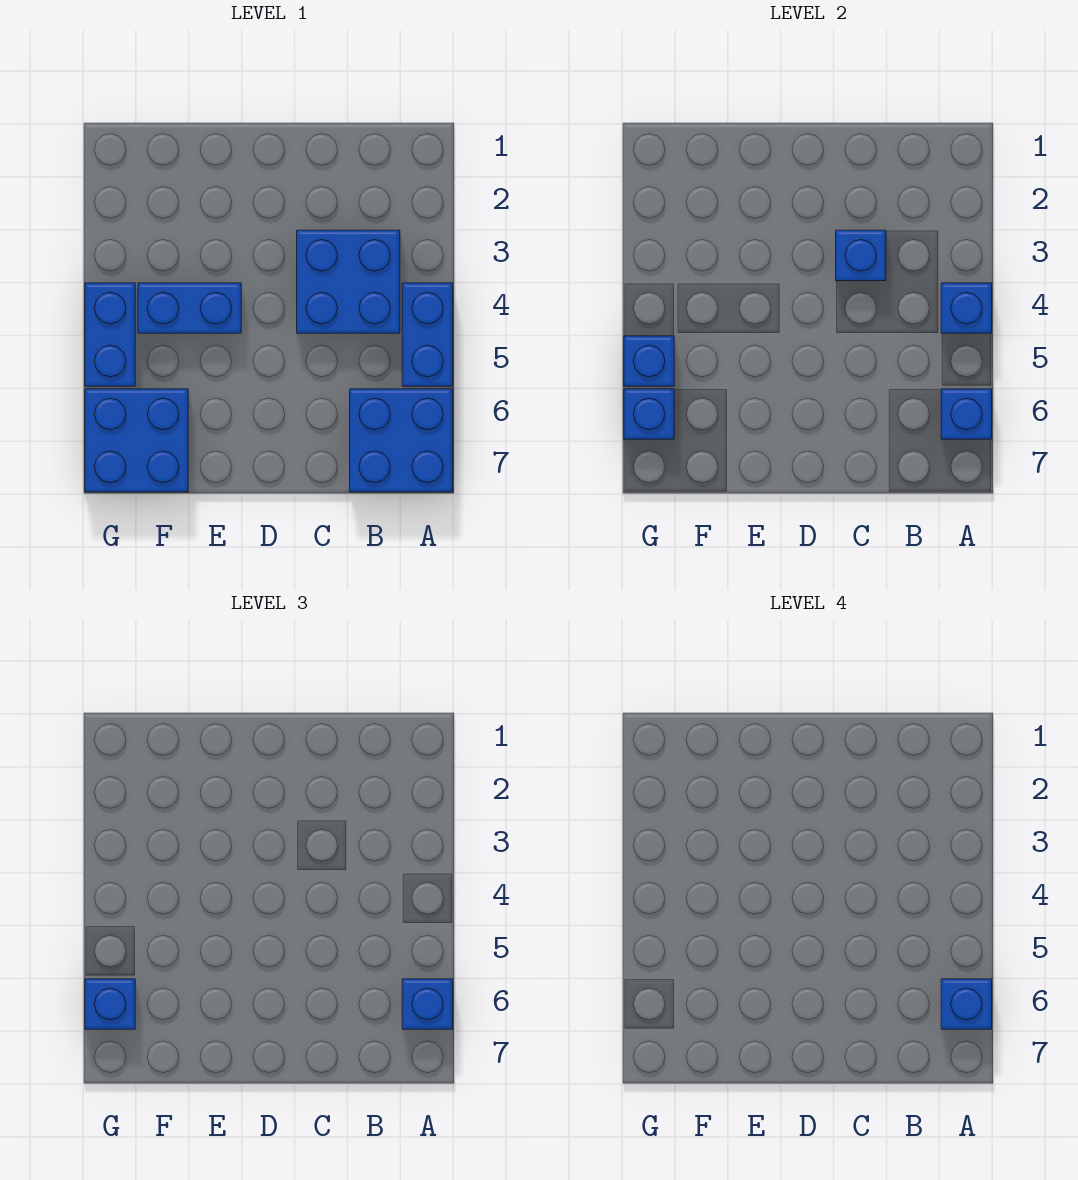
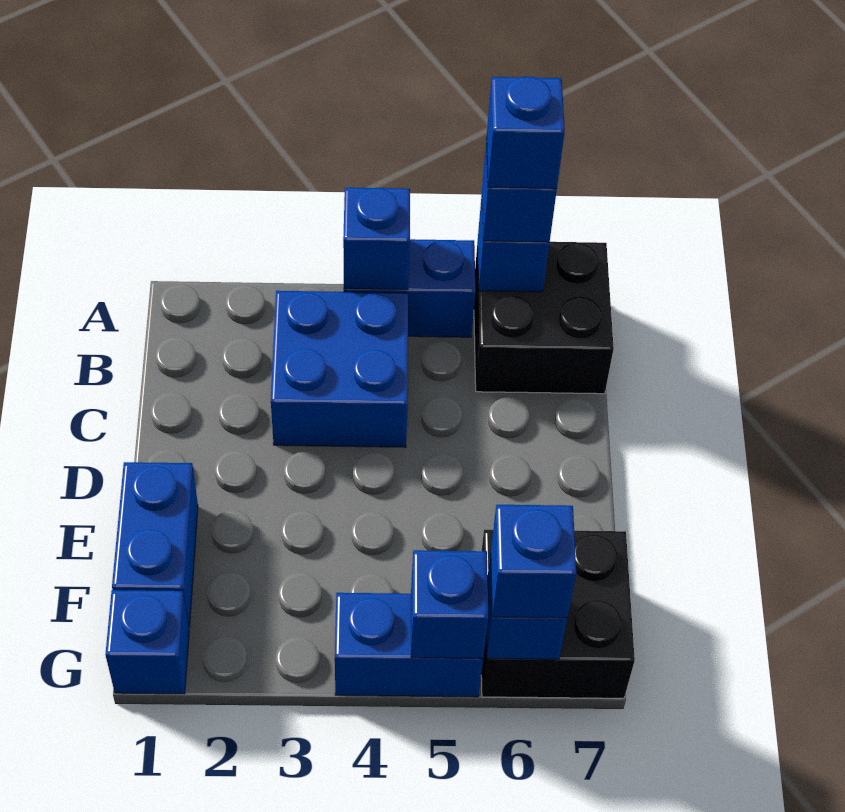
blue brick A6:B7 level 1 -> black brick A6:B7 level 1
blue brick C3 level 2 -> blue brick G1 level 1
blue brick E4:F4 level 1 -> blue brick E1:F1 level 1
blue brick F6:G7 level 1 -> black brick F6:G7 level 1

